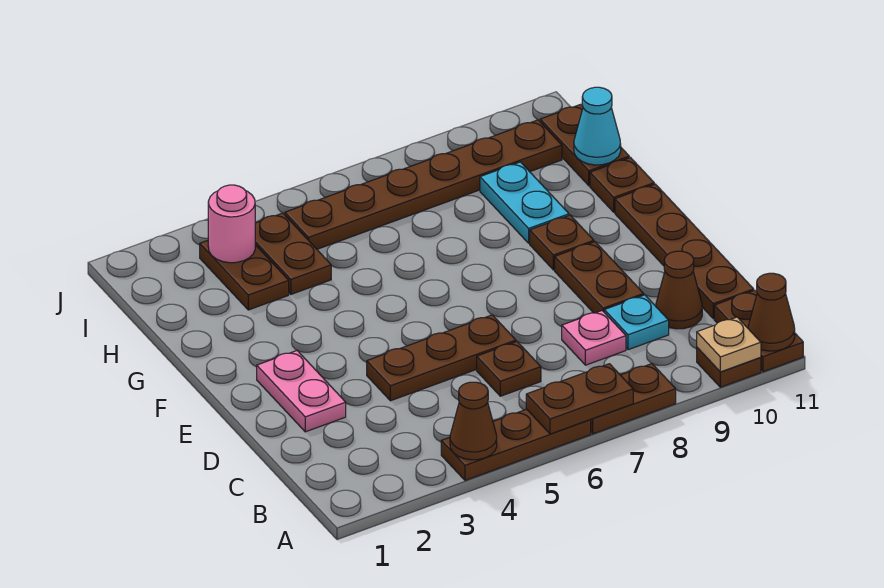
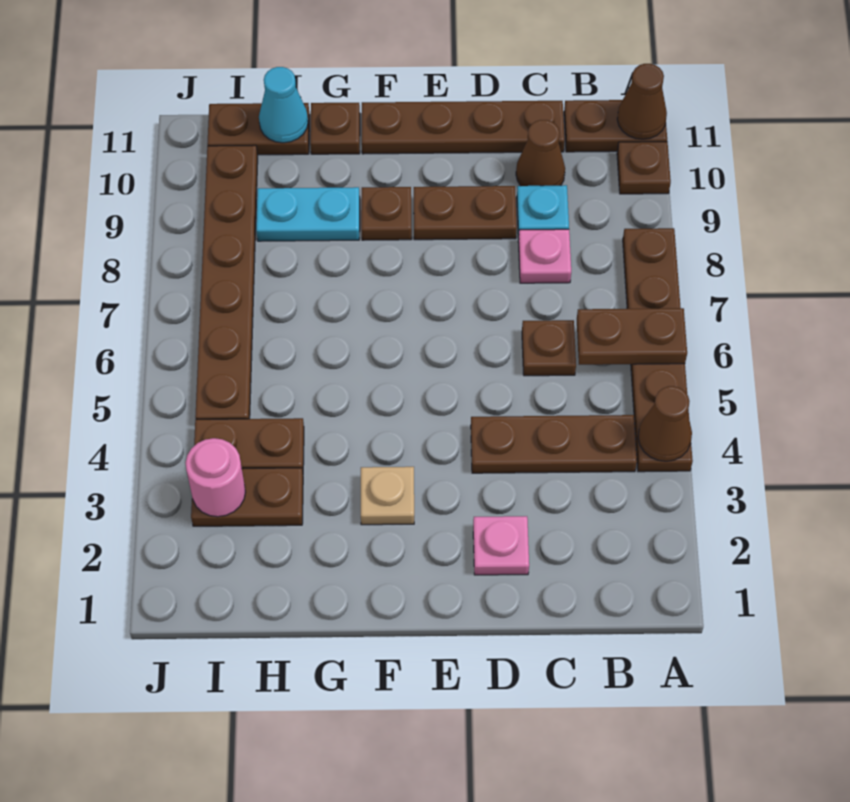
brown plate A6:A7 level 2 -> brown plate A6:B6 level 2
tan plate A10 level 2 -> tan plate F3 level 1
pink plate D2:E2 level 1 -> pink plate D2 level 1
brown plate D4:D6 level 1 -> brown plate B4:D4 level 1

